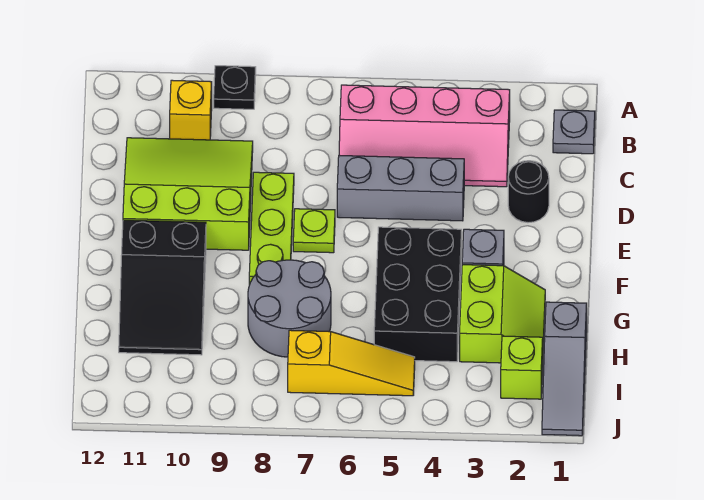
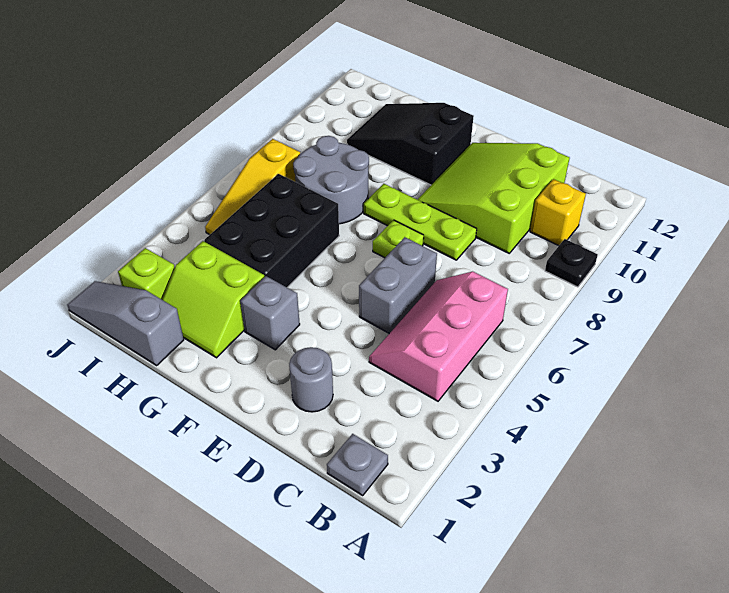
pink slope B3:C6 level 1 top B -> pink slope B4:C6 level 1 top B
lime slope C9:E11 level 1 top E -> lime slope C9:E11 level 1 top C
black round brick D2 level 1 -> grey round brick D2 level 1
grey brick D4:D6 level 1 -> grey brick D5:D6 level 1
black brick F4:H5 level 1 -> black brick G4:H6 level 1

